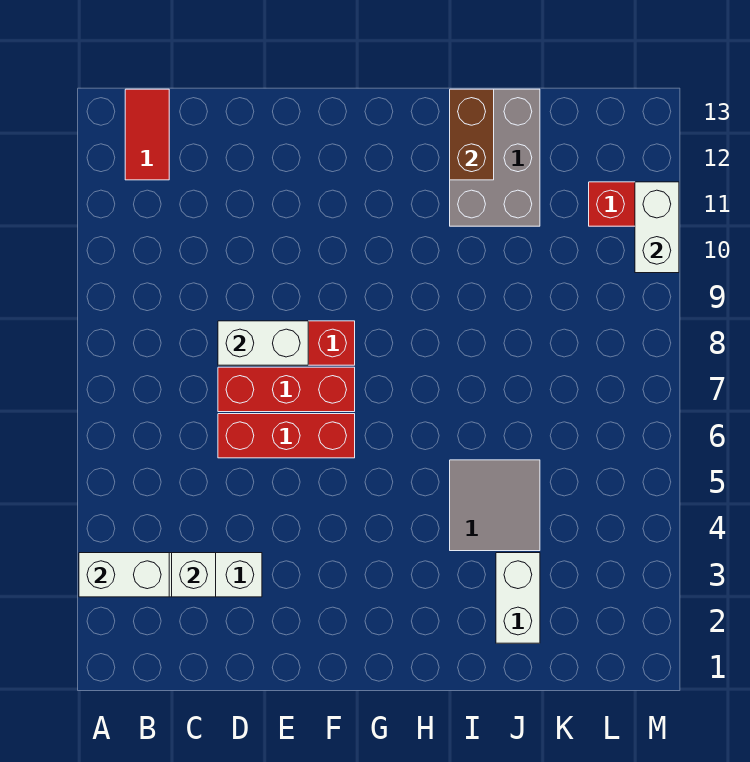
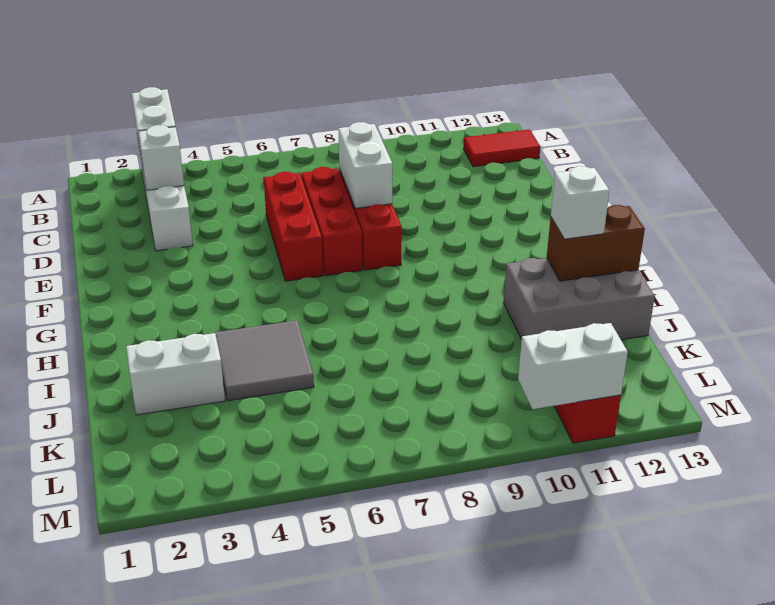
none -> white brick I12 level 3

